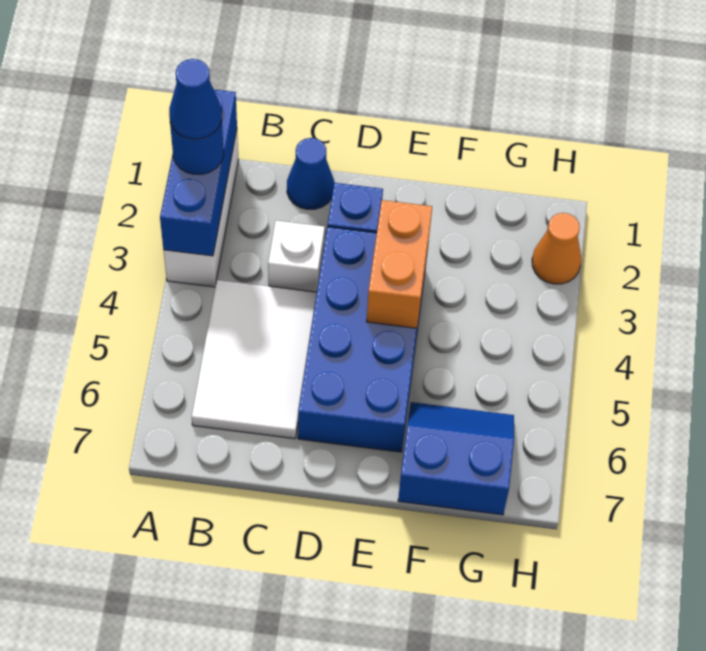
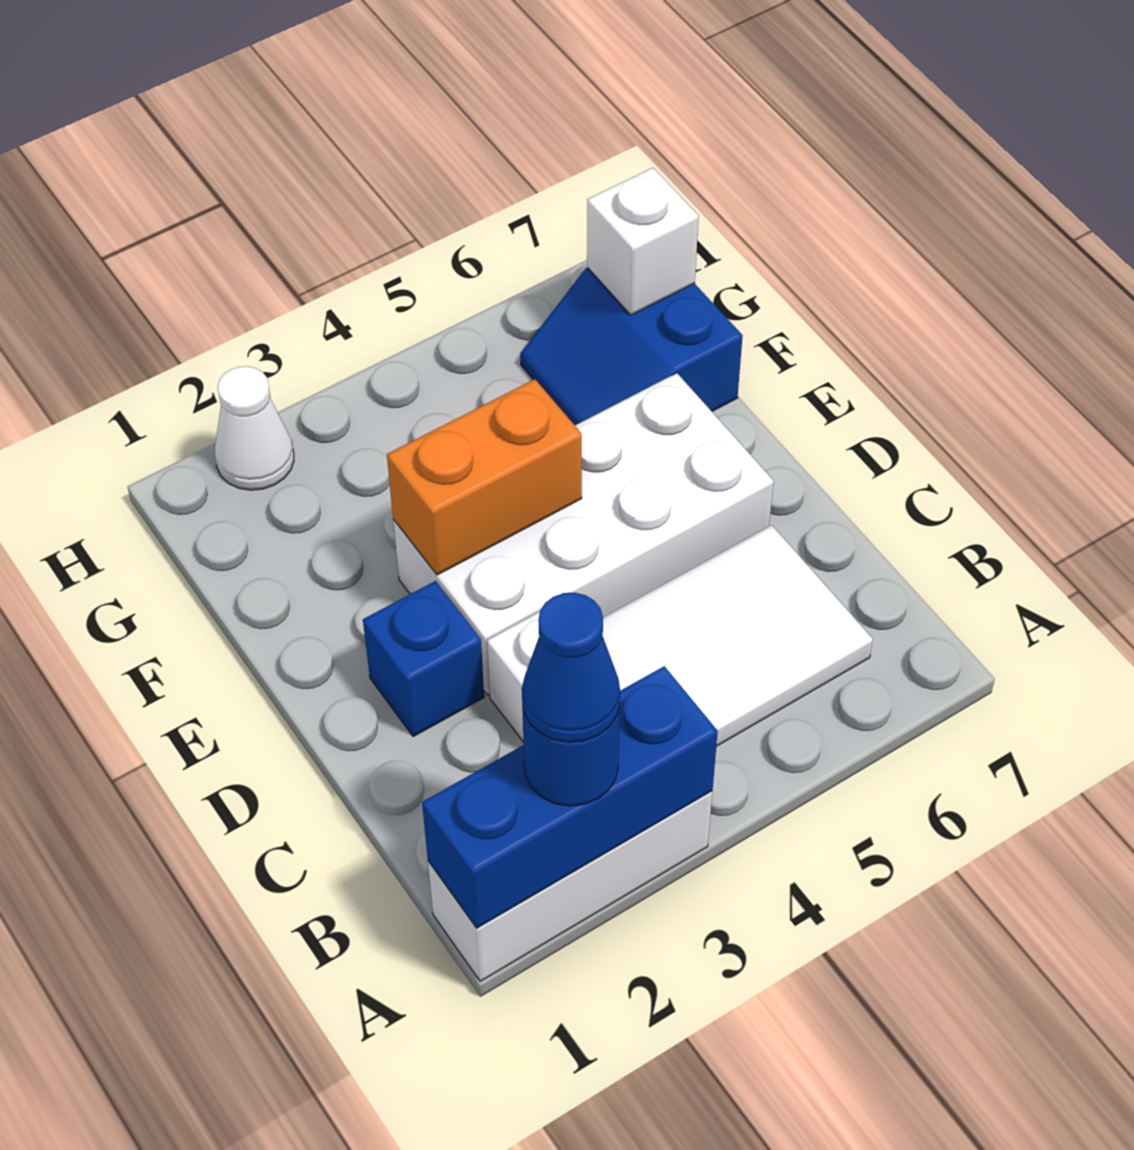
blue cone C1 level 1 -> none
blue brick D3:E6 level 1 -> white brick D3:E6 level 1
none -> white brick G7 level 2
orange cone H2 level 1 -> white cone H2 level 1

